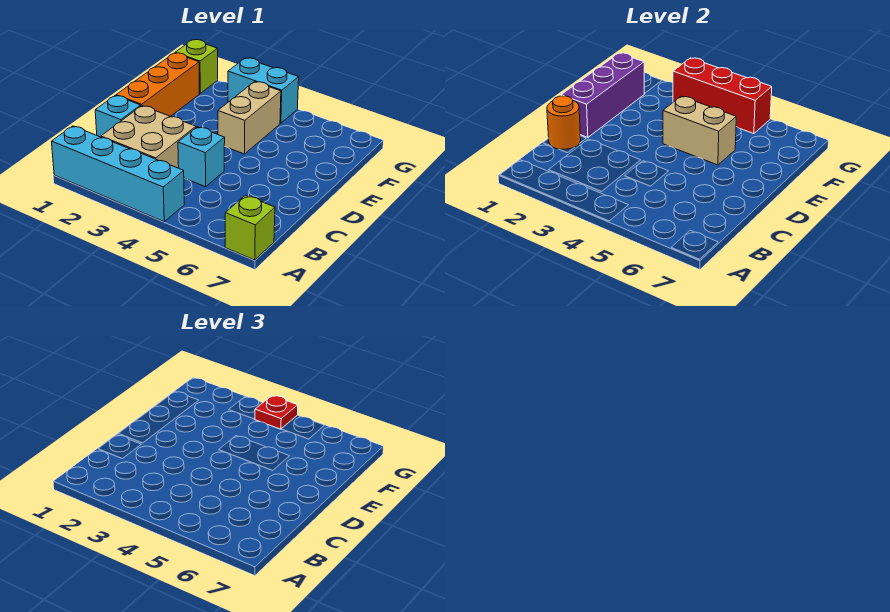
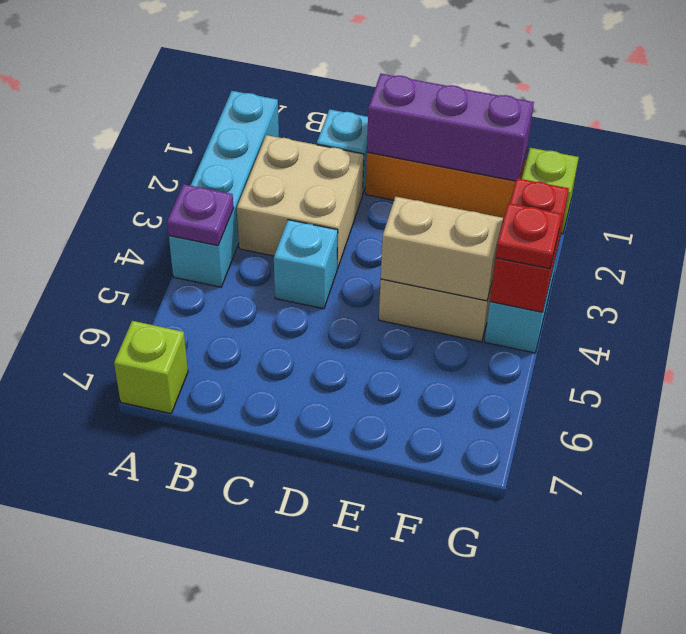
none -> purple plate A4 level 2
orange round brick C1 level 2 -> none
tan brick E4:E5 level 2 -> tan brick E4:F4 level 2
red brick G3:G5 level 2 -> red brick G3:G4 level 2

